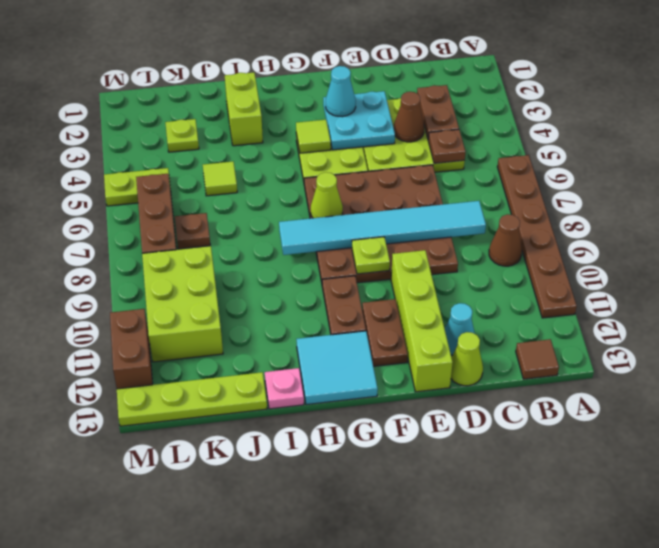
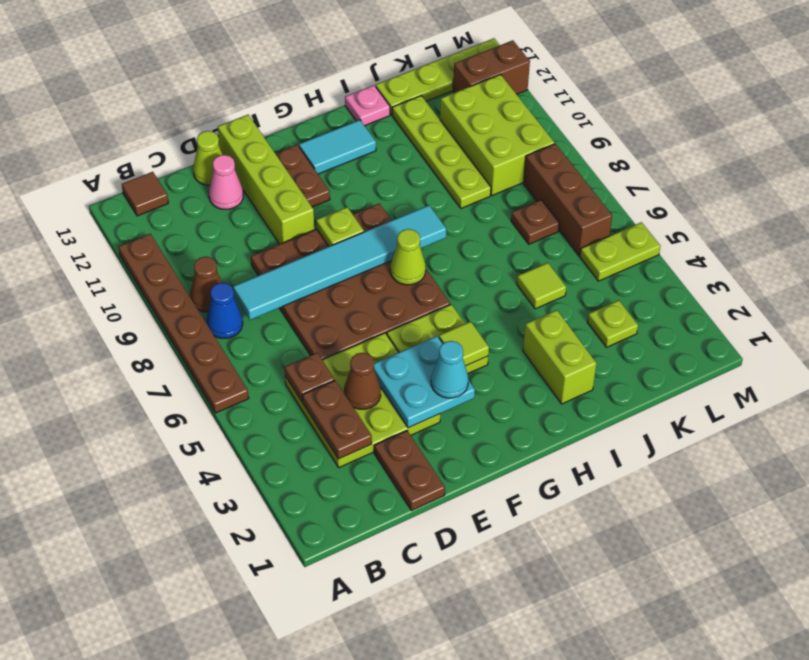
none -> blue cone B8 level 1
cyan cone D12 level 1 -> pink cone D12 level 1
brown plate G10:G11 level 1 -> brown plate D1:D2 level 1
cyan tile G12:H13 level 1 -> cyan tile G12:H12 level 1
none -> lime plate J9:J12 level 1
brown brick M11:M12 level 1 -> brown brick L12:M12 level 1

